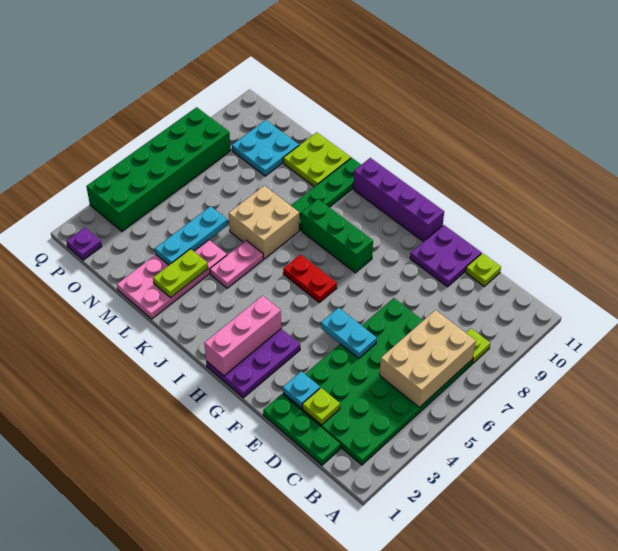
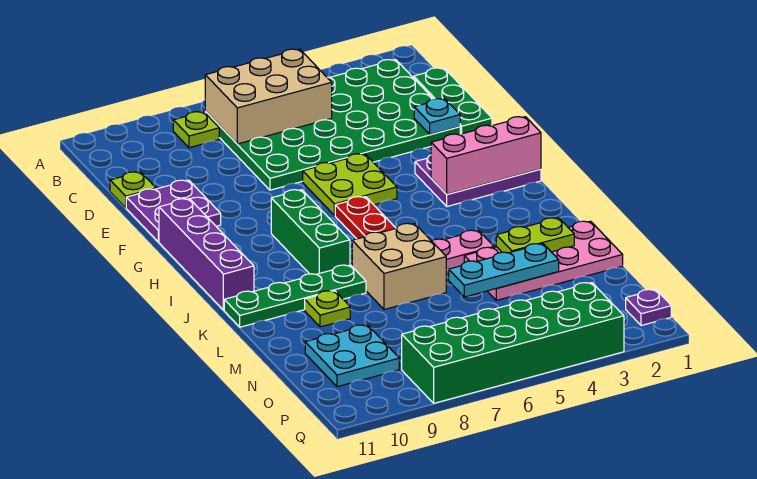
lime plate D2 level 2 -> lime plate L9 level 1
cyan plate E5:F5 level 2 -> none
lime plate L10:M11 level 1 -> lime plate F5:G6 level 1

